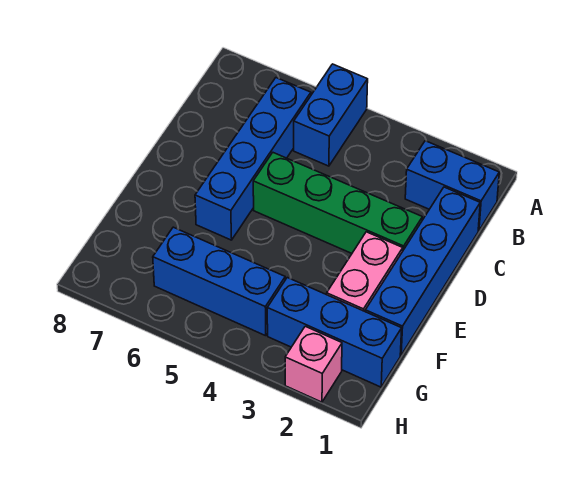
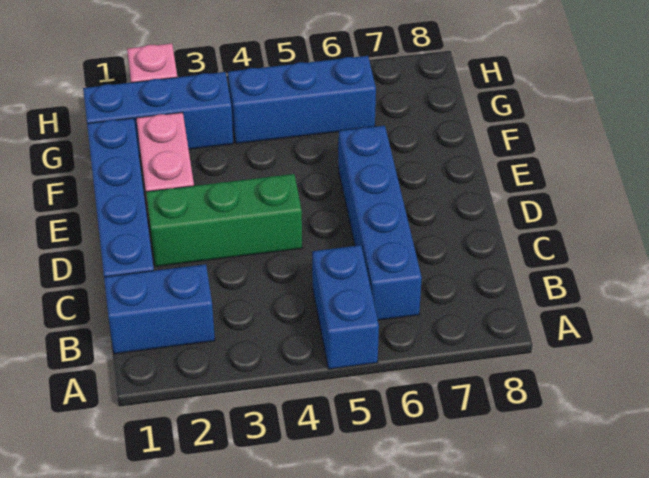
green brick D2:D5 level 1 -> green brick D2:D4 level 1

